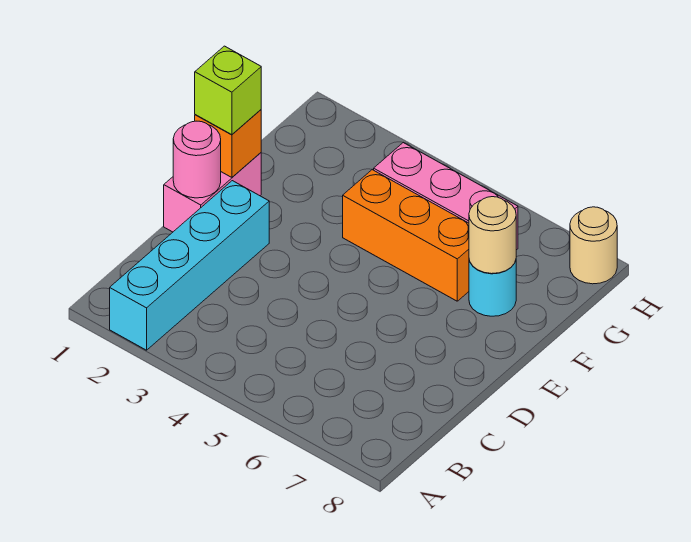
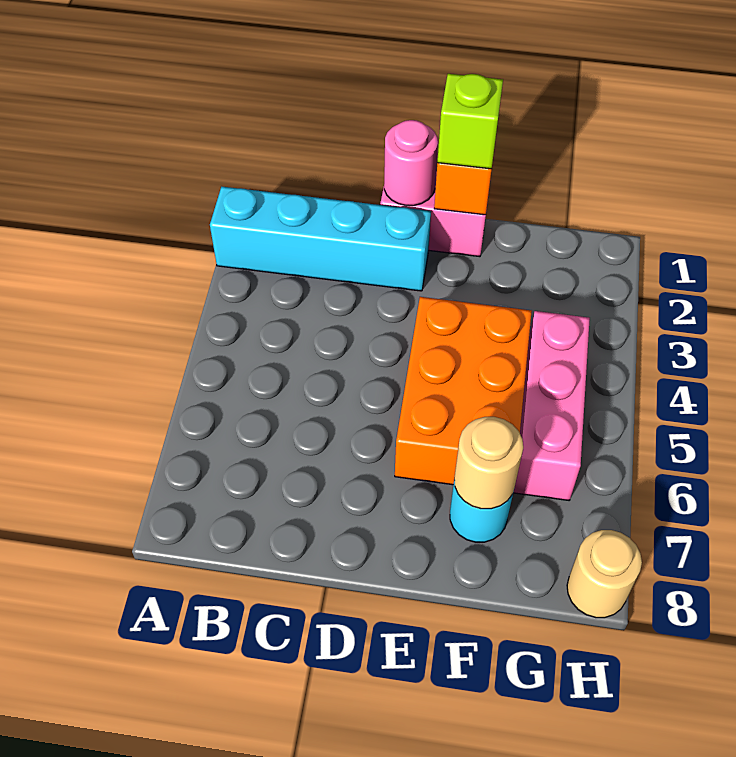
orange brick F4:F6 level 1 -> orange brick E4:F6 level 1

